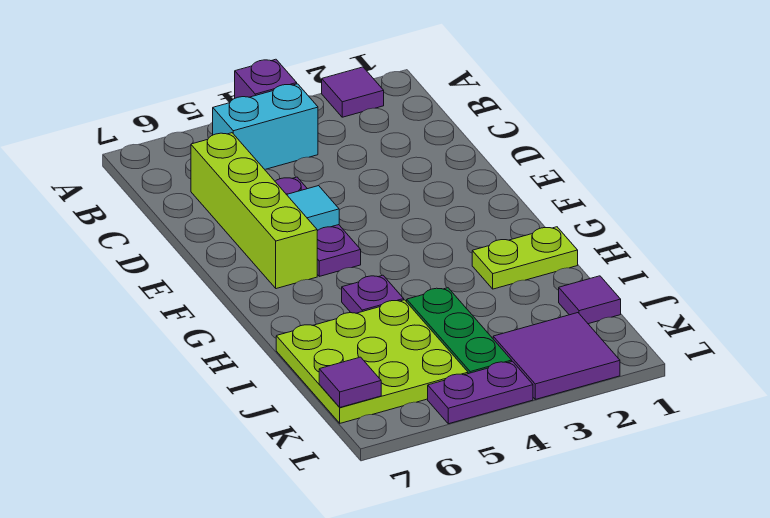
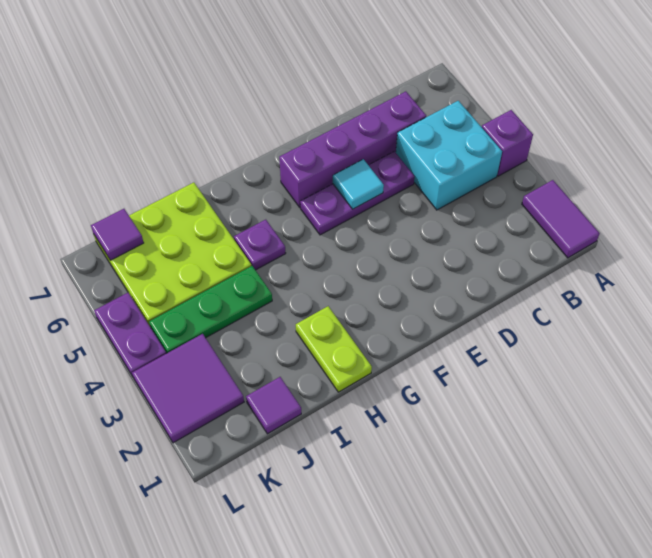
purple tile A2 level 1 -> purple tile A1:A2 level 1
cyan brick B4:B5 level 1 -> cyan brick B4:C5 level 1
lime brick C6:F6 level 1 -> purple brick C6:F6 level 1

